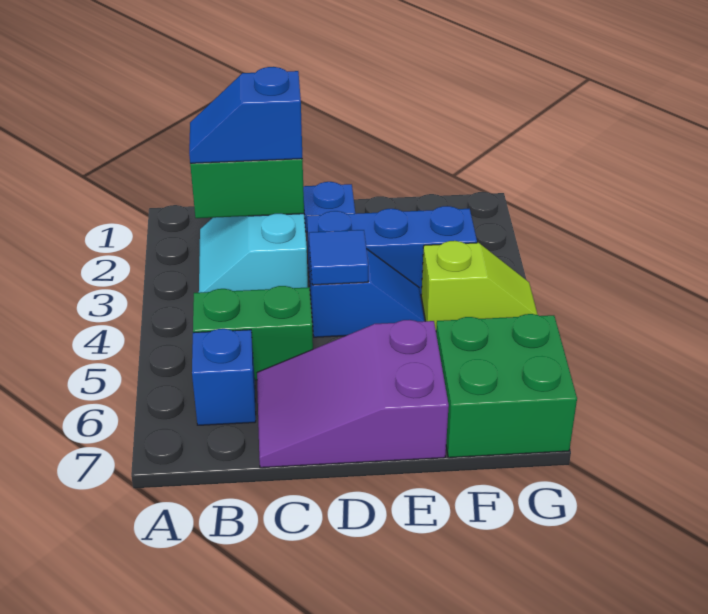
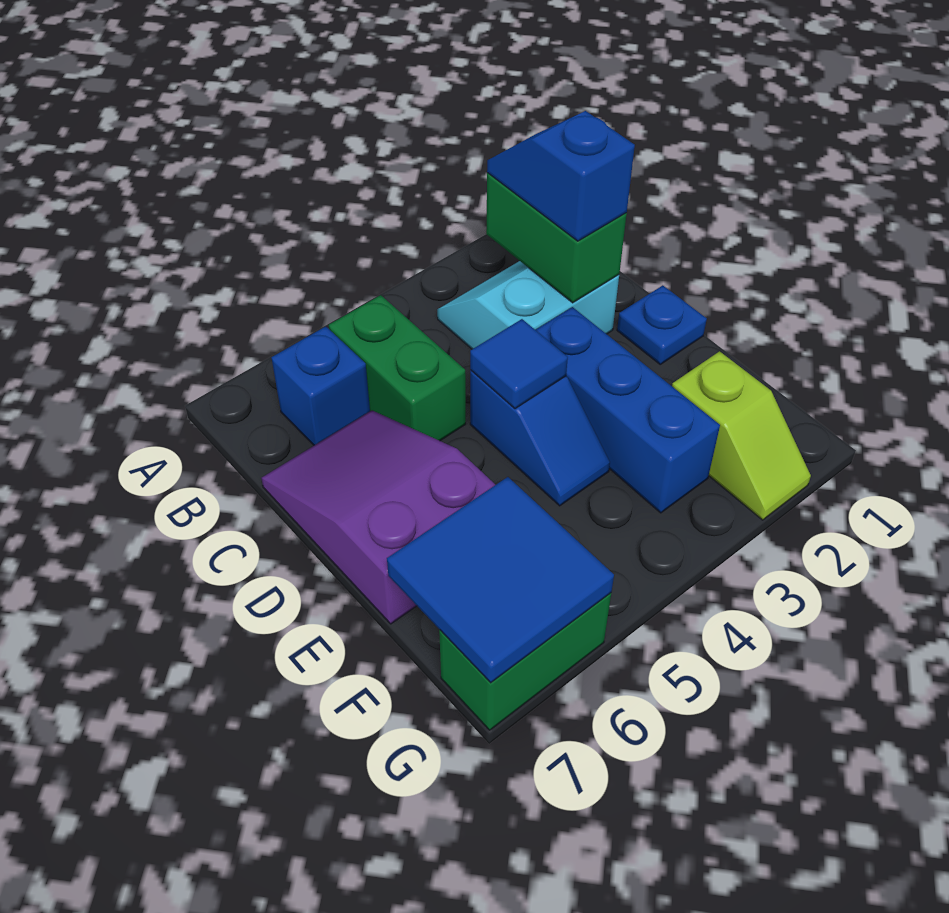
lime slope F4:G4 level 1 top F -> lime slope F2:G2 level 1 top F
green brick F6:G7 level 1 -> green brick G6:G7 level 1
none -> blue tile F6:G7 level 2

